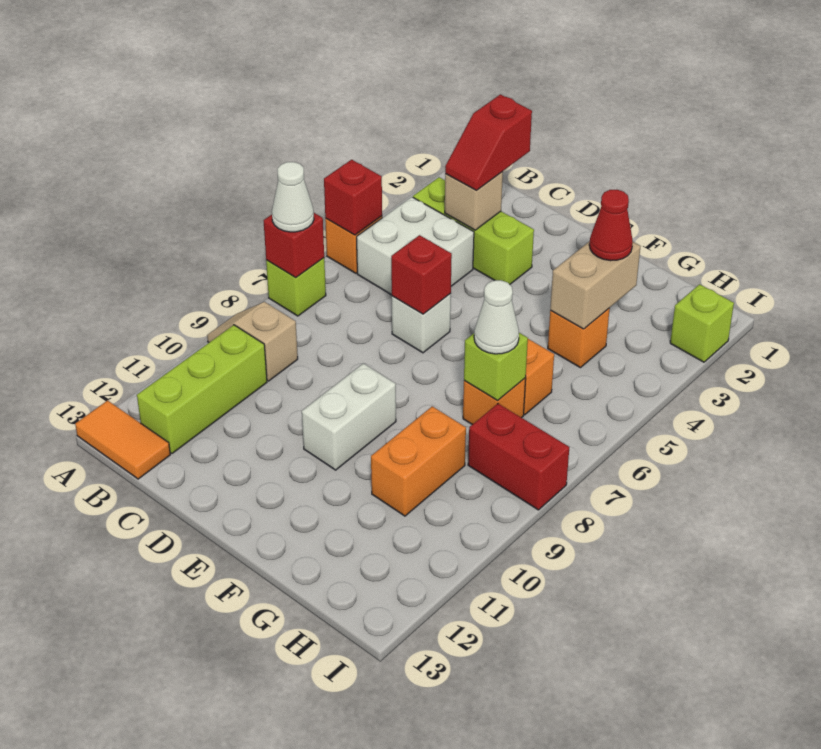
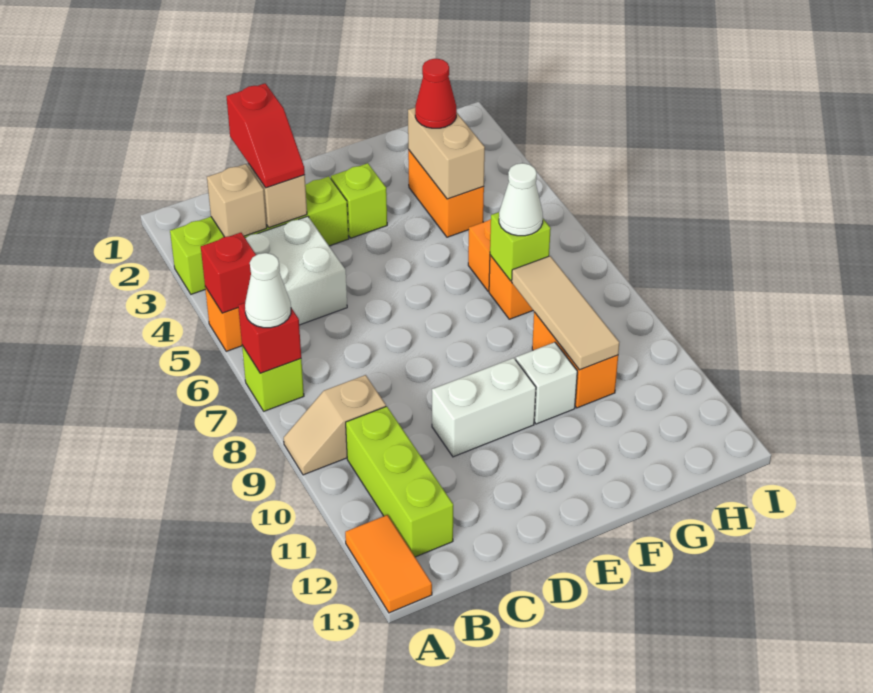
orange tile A13:B13 level 1 -> orange tile A12:A13 level 1
lime brick B3:D3 level 1 -> lime brick A3:D3 level 1
none -> tan brick B3 level 2
white brick D6 level 1 -> white brick F10 level 1
red brick D6 level 2 -> none
white brick E9:E10 level 1 -> white brick D10:E10 level 1
orange brick G4 level 1 -> orange brick G3:G4 level 1
none -> tan tile G8:G10 level 2
red brick H8:I8 level 1 -> none
lime brick I2 level 1 -> lime brick E3 level 1

